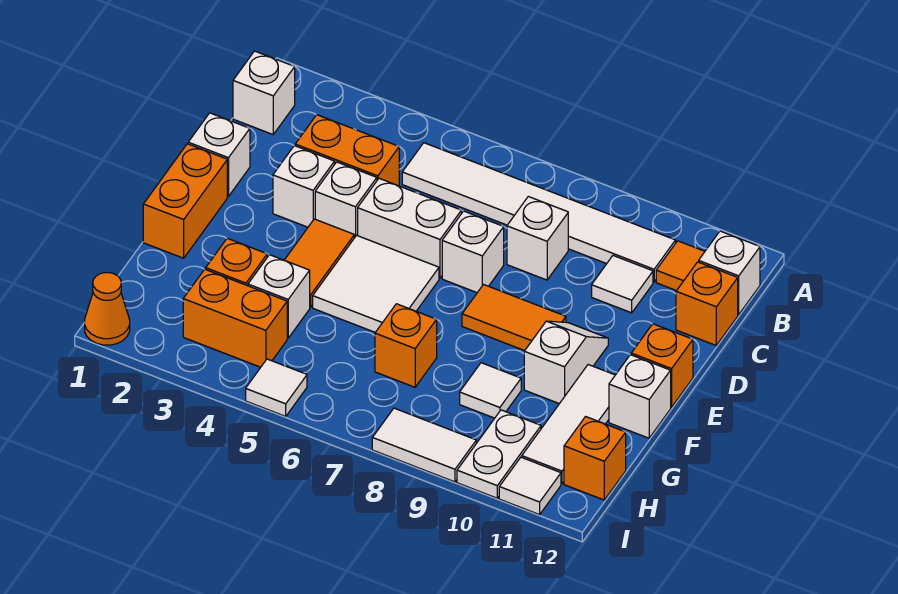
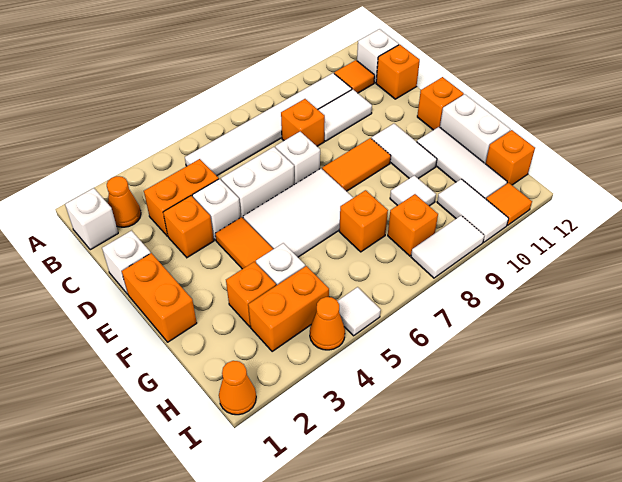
none -> orange cone B2 level 1
white brick C8 level 1 -> orange brick C8 level 1
white tile C10 level 1 -> white tile C9:C10 level 1
white brick D3 level 1 -> orange brick D3 level 1
white tile E5:F6 level 1 -> white tile E5:F7 level 1
white slope E10:F10 level 1 top F -> white tile E10:F10 level 1
white brick F12 level 1 -> white brick F12:G12 level 1
none -> orange brick H8 level 1
white plate H10:I10 level 1 -> white tile H10:I10 level 1
none -> orange cone I4 level 1
white tile I11 level 1 -> orange tile I11 level 1

